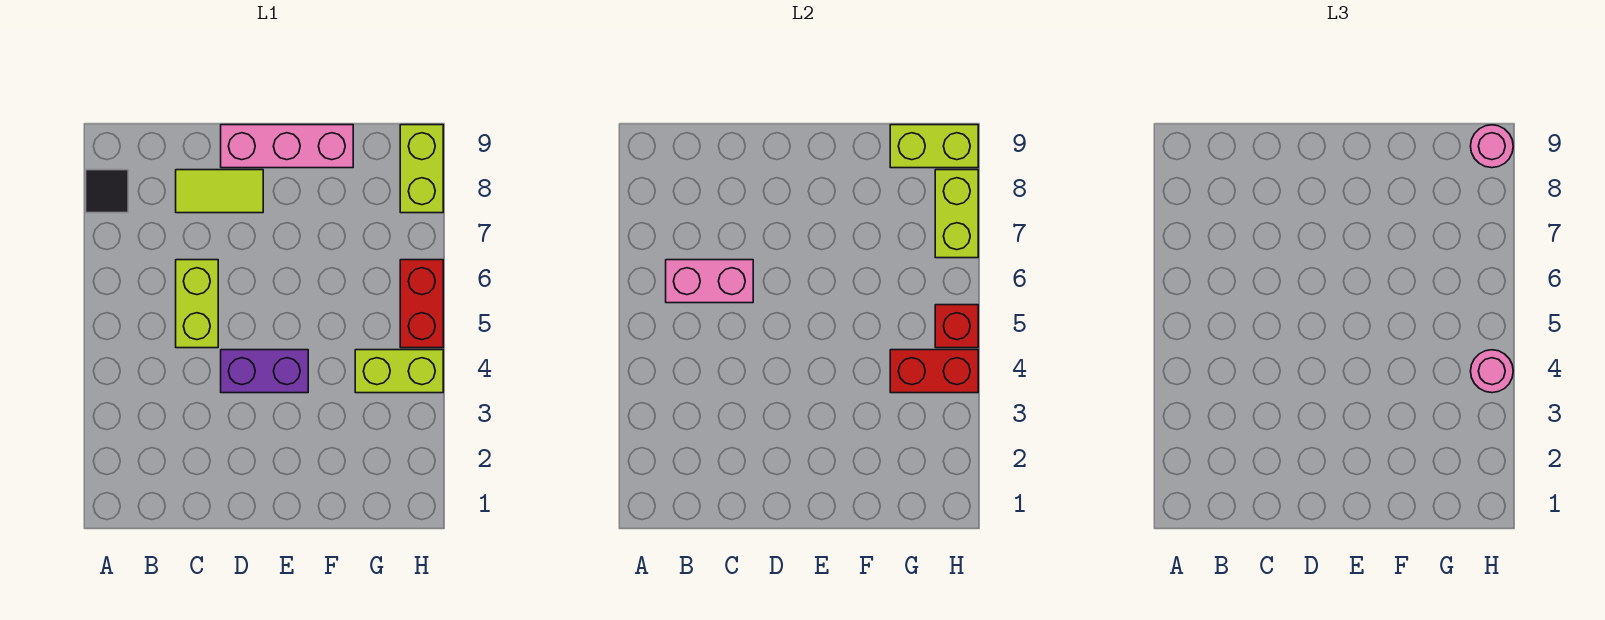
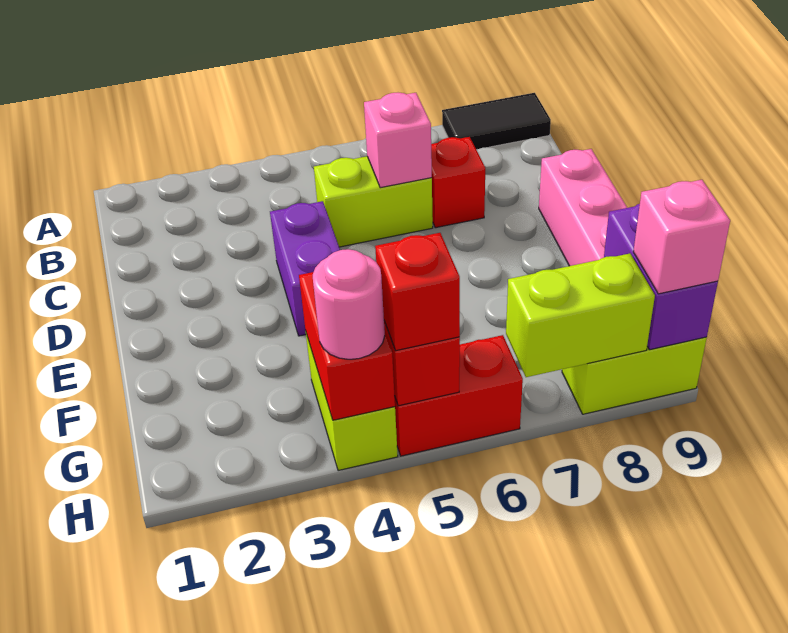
black tile A8 level 1 -> black tile A8:A9 level 1
pink brick B6:C6 level 2 -> pink brick C6 level 2
none -> red brick C7 level 1
lime tile C8:D8 level 1 -> none
lime brick G9:H9 level 2 -> purple brick G9:H9 level 2
none -> red brick H5 level 3
pink round brick H9 level 3 -> pink brick H9 level 3

